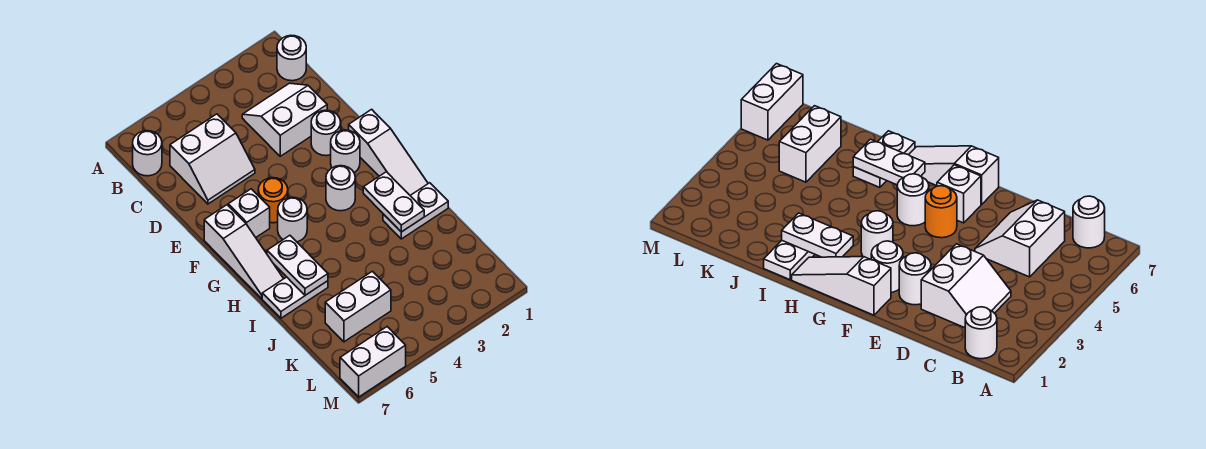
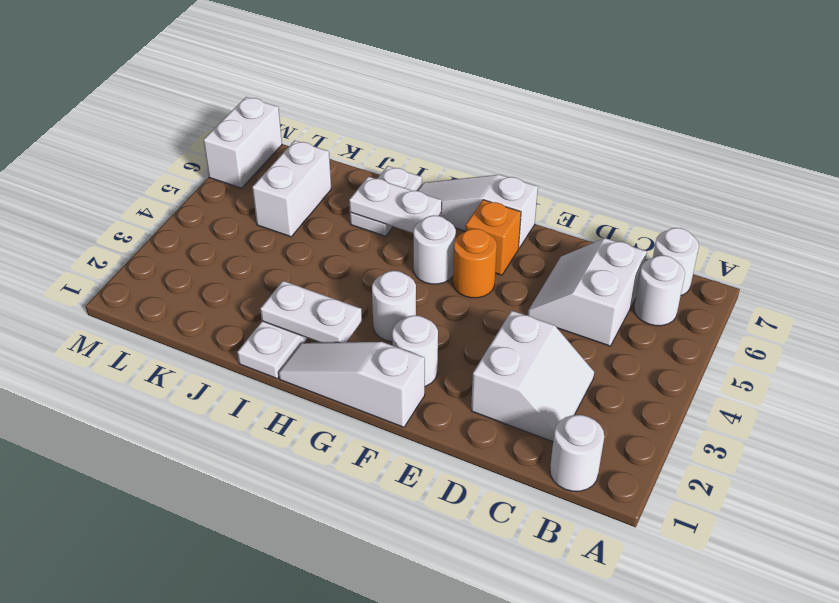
white round brick E2 level 1 -> white round brick B6 level 1
white brick F6 level 1 -> orange brick F6 level 1

